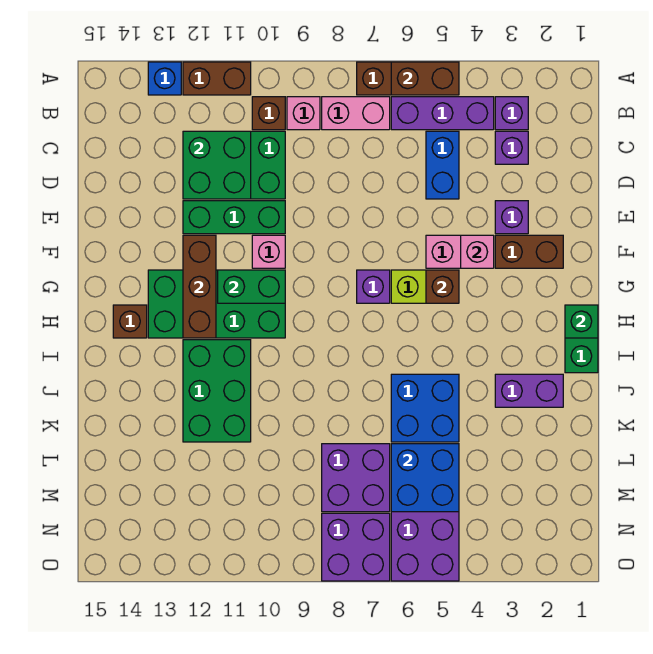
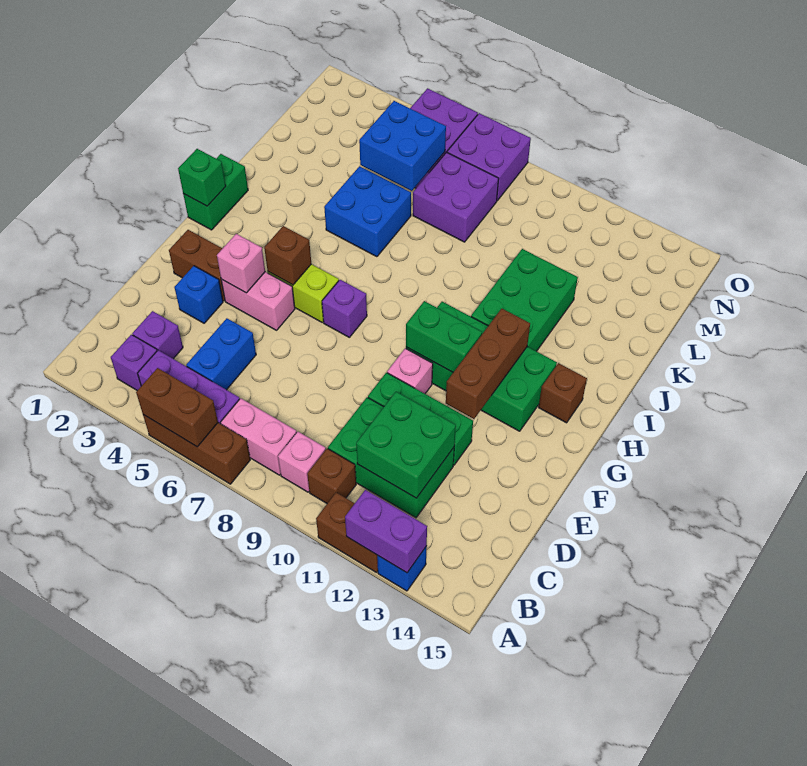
purple brick E3 level 1 -> blue brick E3 level 1
purple brick J2:J3 level 1 -> purple brick A12:A13 level 2

